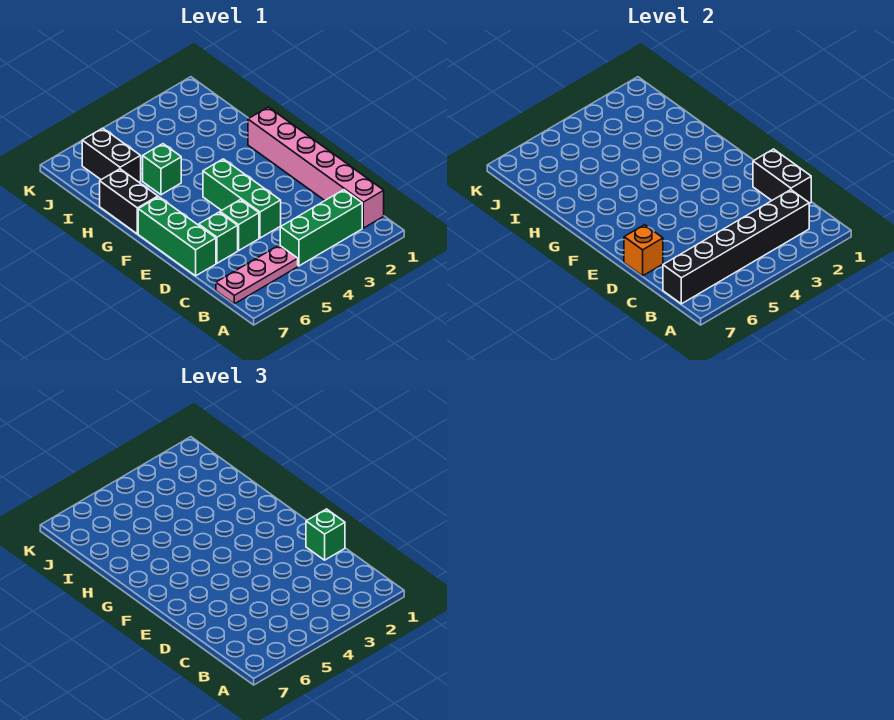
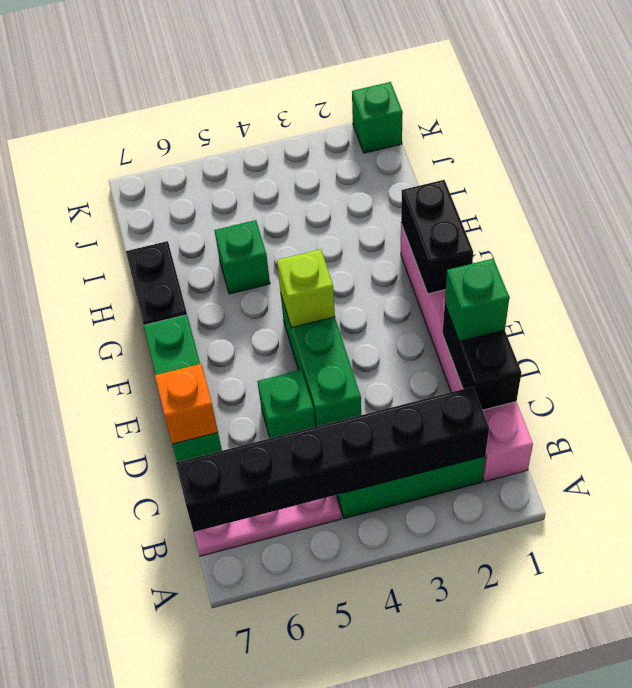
green brick D6 level 1 -> green brick K1 level 1
none -> lime brick F4 level 2
black brick I6:J6 level 1 -> black brick F1:G1 level 2

